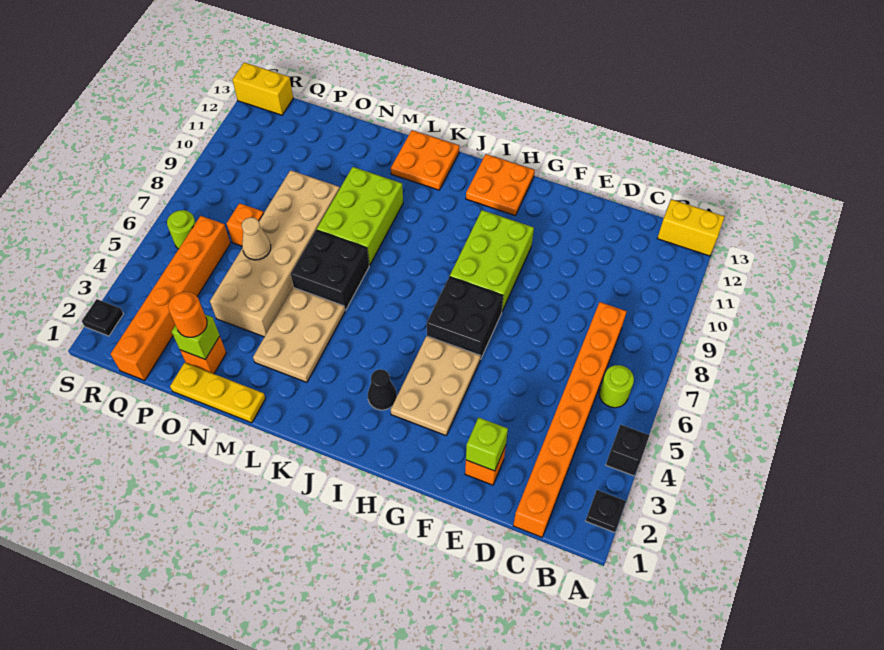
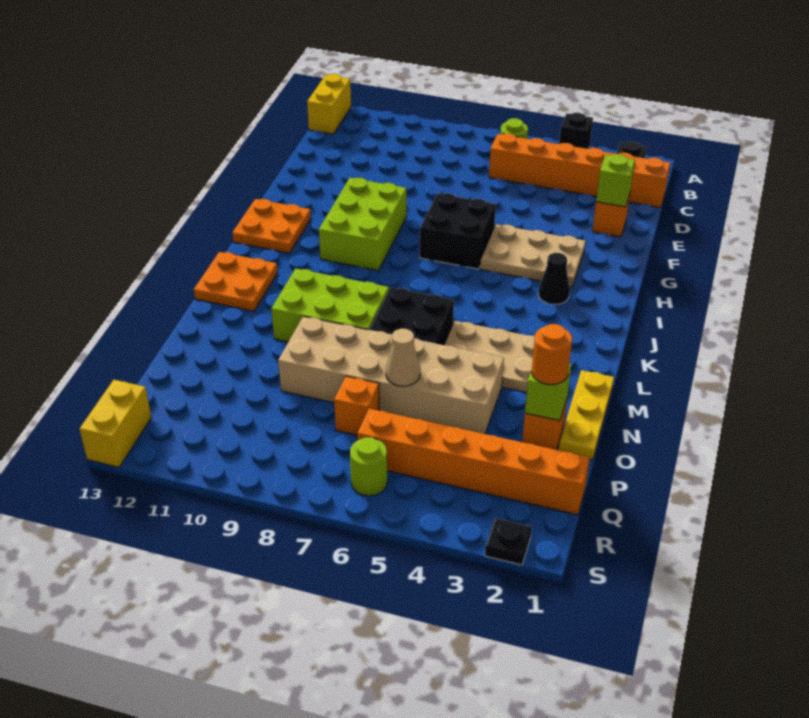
orange brick C1:C8 level 1 -> orange brick C1:C6 level 1
lime brick G8:H10 level 1 -> lime brick G9:I10 level 1

